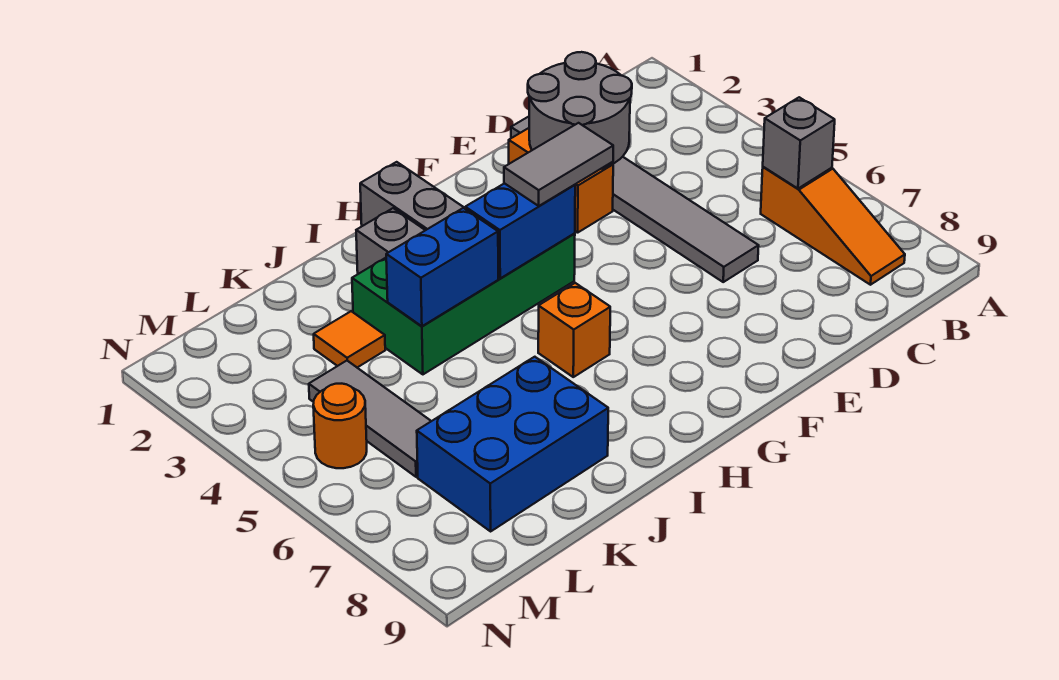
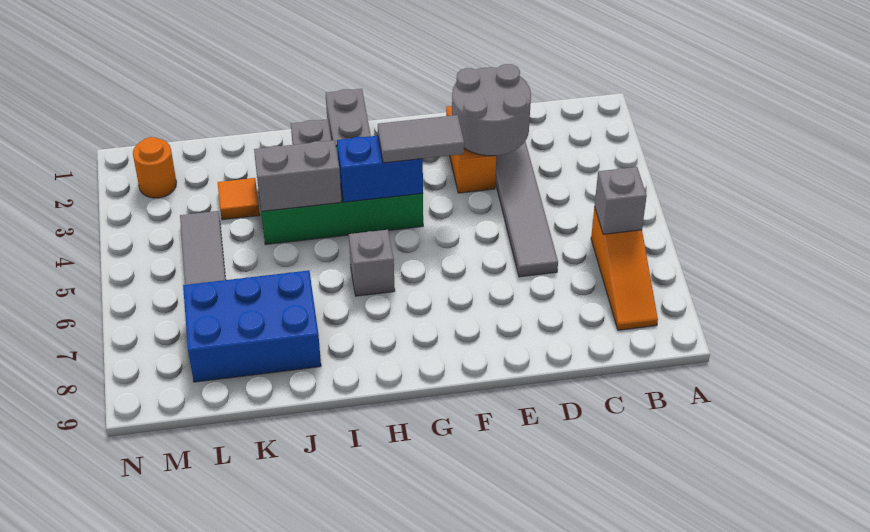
orange brick H6 level 1 -> grey brick H6 level 1
blue brick I4:J4 level 2 -> grey brick I4:J4 level 2
orange round brick M5 level 1 -> orange round brick M2 level 1

